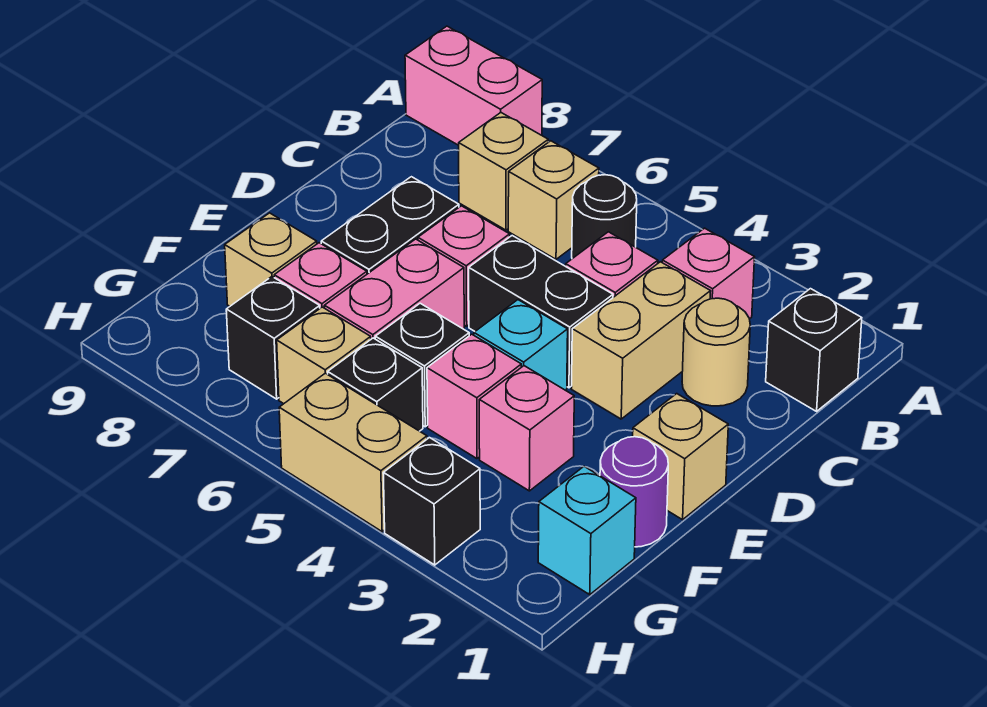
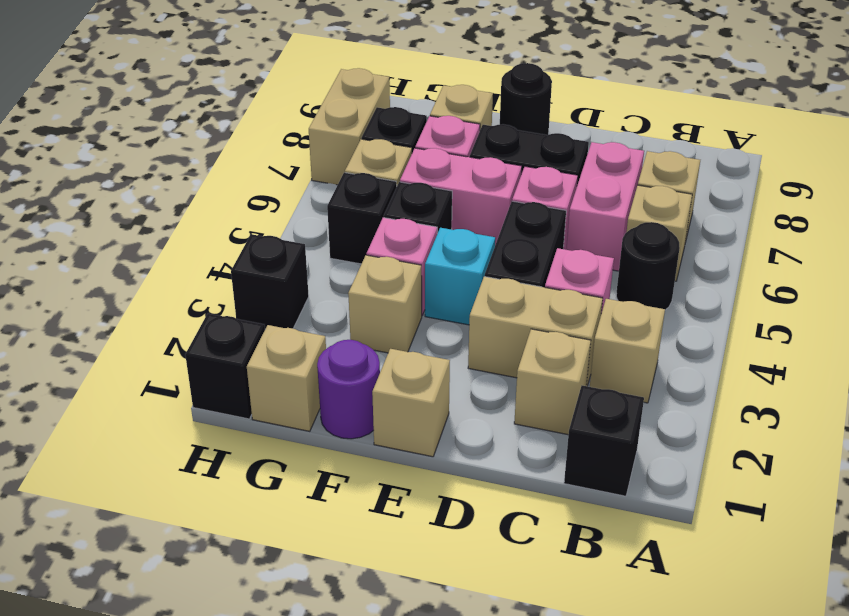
pink brick A8:A9 level 1 -> pink brick C6:C7 level 1
pink brick B3 level 1 -> tan brick B3 level 1
tan round brick C2 level 1 -> tan brick C2 level 1
none -> black round brick E9 level 1
pink brick F3 level 1 -> tan brick F3 level 1
cyan brick G1 level 1 -> tan brick G1 level 1
none -> black brick H1 level 1
tan brick H4:H5 level 1 -> tan brick H7:H8 level 1

